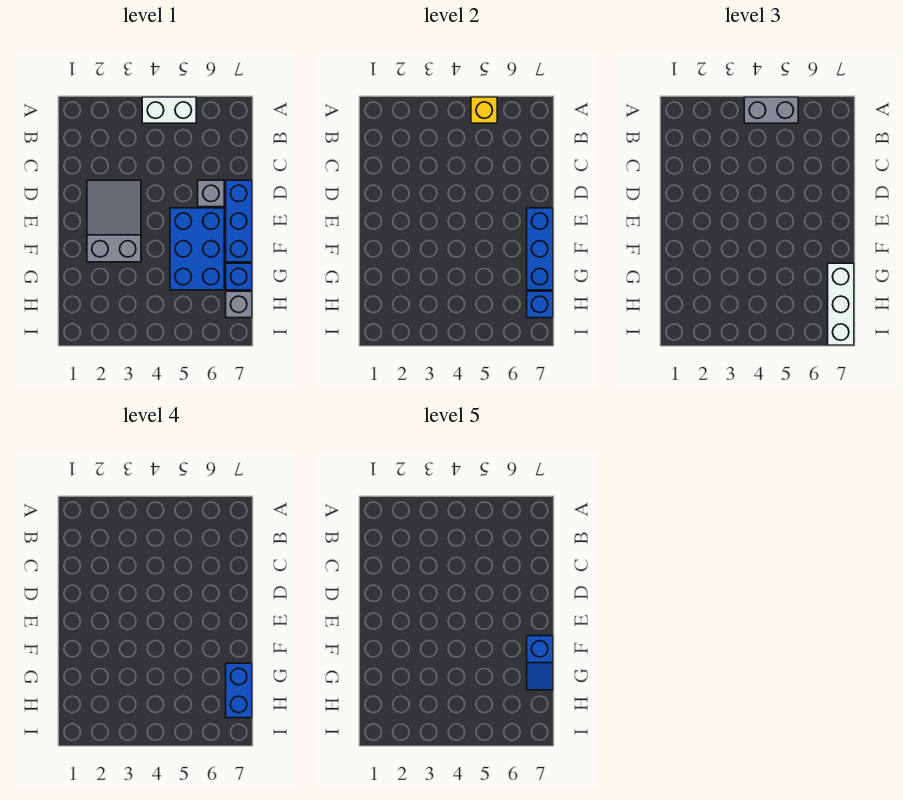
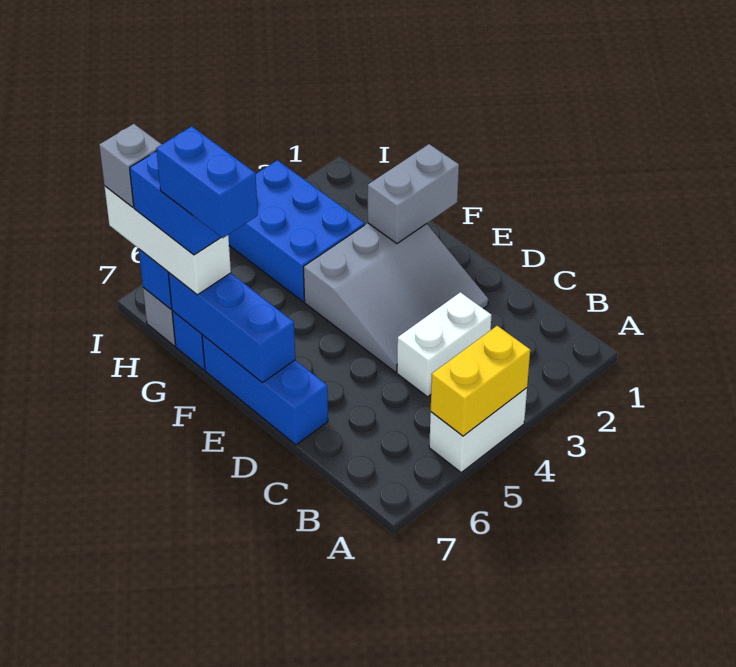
grey brick A4:A5 level 3 -> grey brick F1:F2 level 2
yellow brick A5 level 2 -> yellow brick A4:A5 level 2
none -> white brick C3:C4 level 1
grey slope D2:F3 level 1 top F -> grey slope D2:F4 level 1 top F
grey brick D6 level 1 -> grey brick I7 level 4
blue brick E5:G6 level 1 -> blue brick G3:I4 level 1
blue slope F7:G7 level 5 top F -> blue brick F7:G7 level 5

